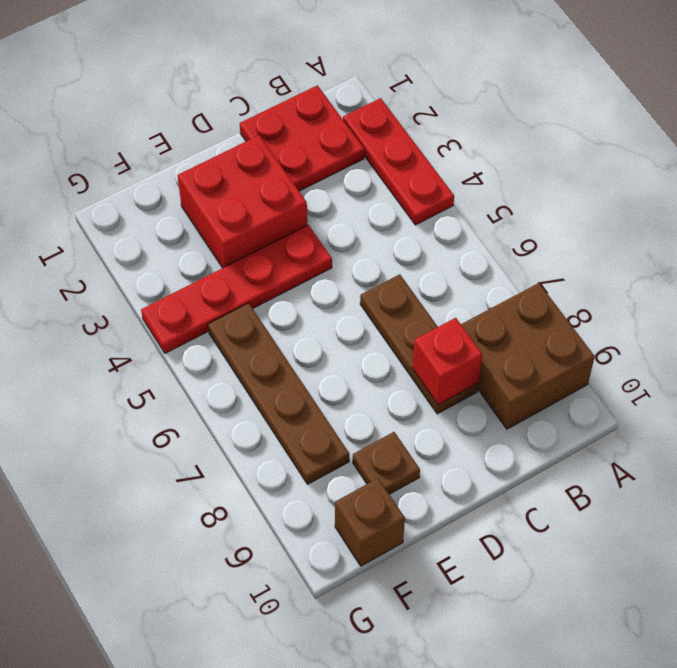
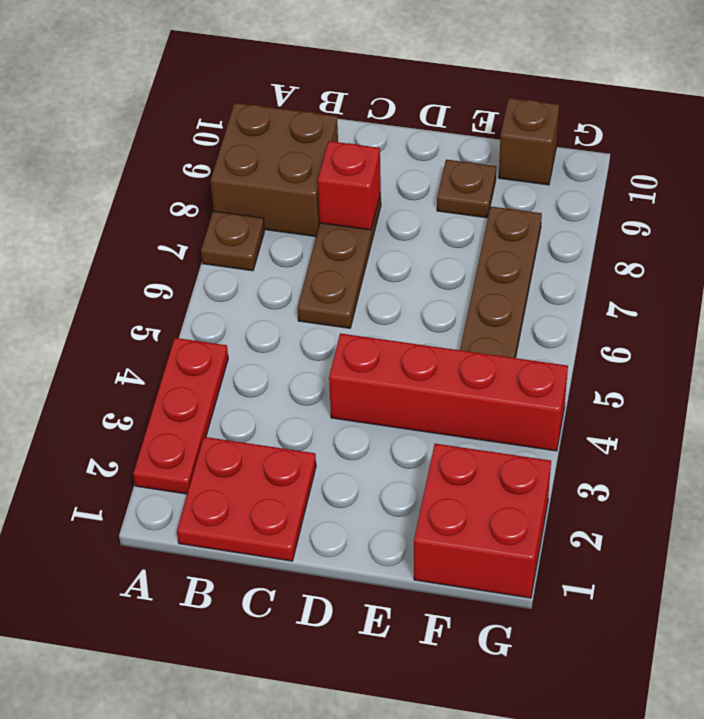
none -> brown plate A7 level 1
red brick D2:E3 level 1 -> red brick F1:G2 level 1
red plate D4:G4 level 1 -> red brick D4:G4 level 1

